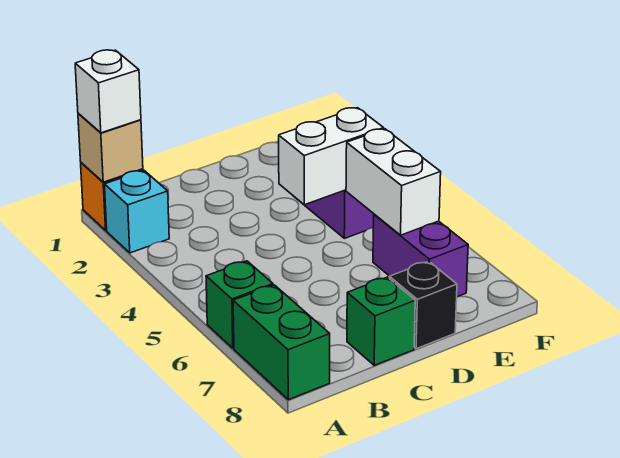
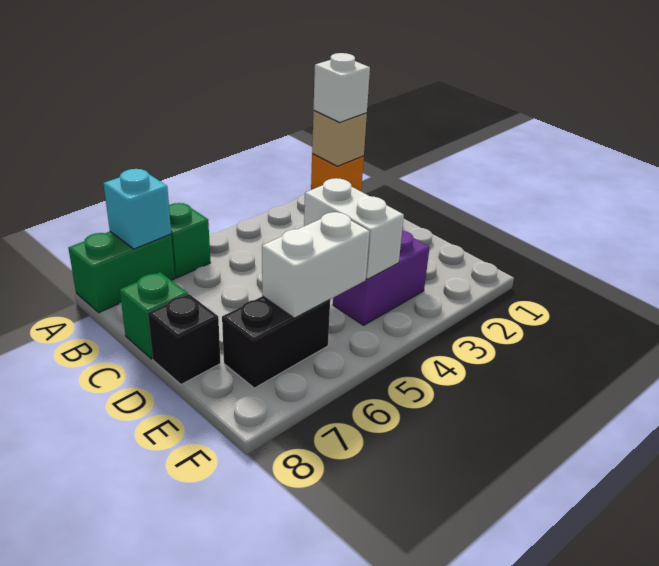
cyan brick A2 level 1 -> cyan brick A7 level 2
purple brick E6:E7 level 1 -> black brick E6:E7 level 1

